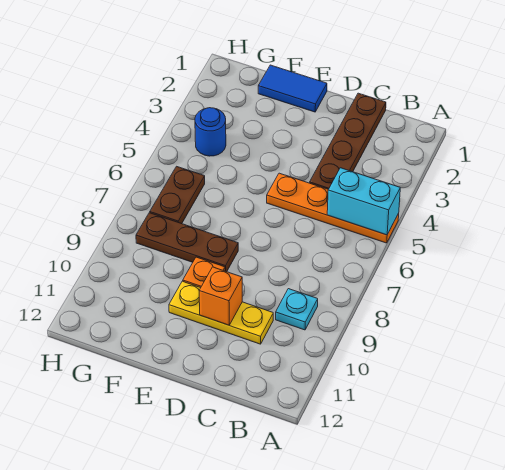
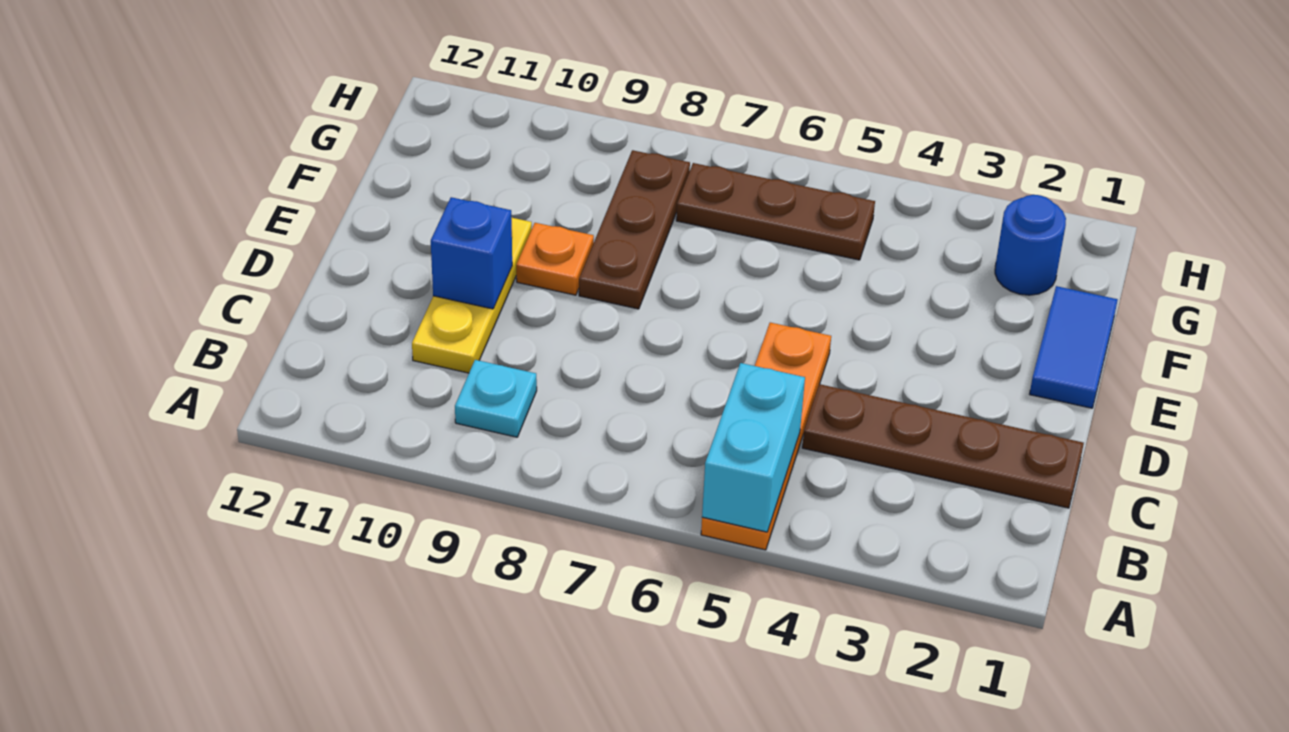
orange brick D10 level 2 -> blue brick D10 level 2
blue round brick G4 level 1 -> blue round brick G2 level 1
brown plate G6:G7 level 1 -> brown plate G5:G7 level 1

